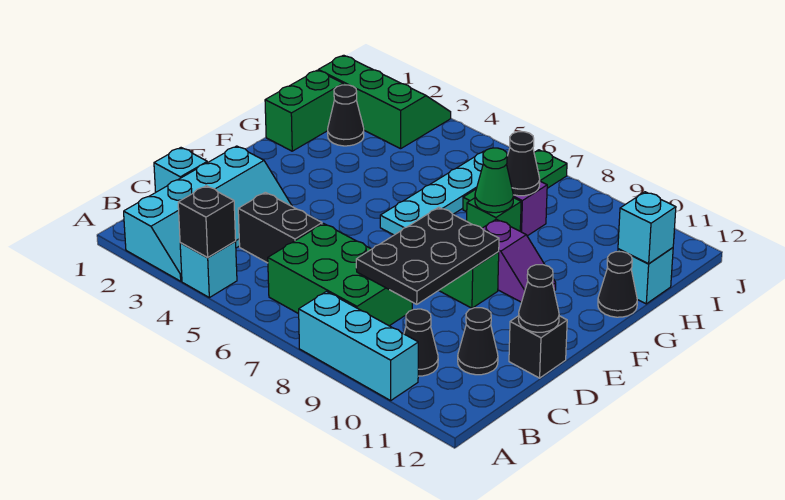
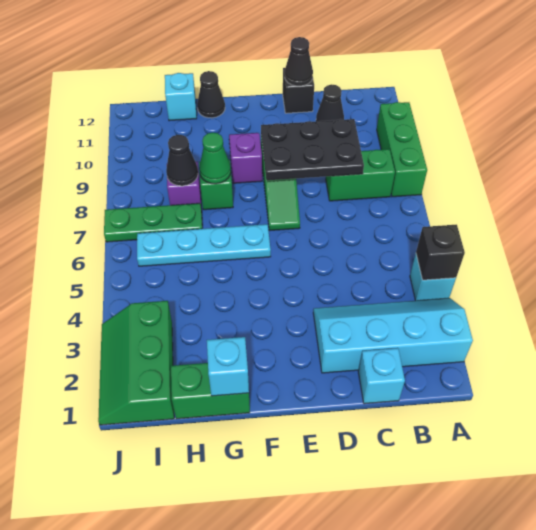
cyan brick A8:A10 level 1 -> green brick A8:A10 level 1
green brick B6:C8 level 1 -> green brick B8:C8 level 1
black cone B10 level 1 -> none
black brick C4:C5 level 1 -> none
black cone H2 level 1 -> none
cyan brick H12 level 2 -> cyan brick G1 level 2

